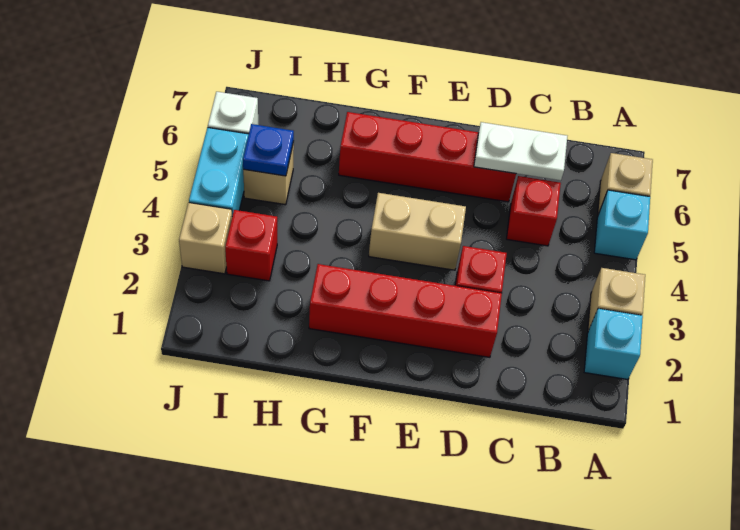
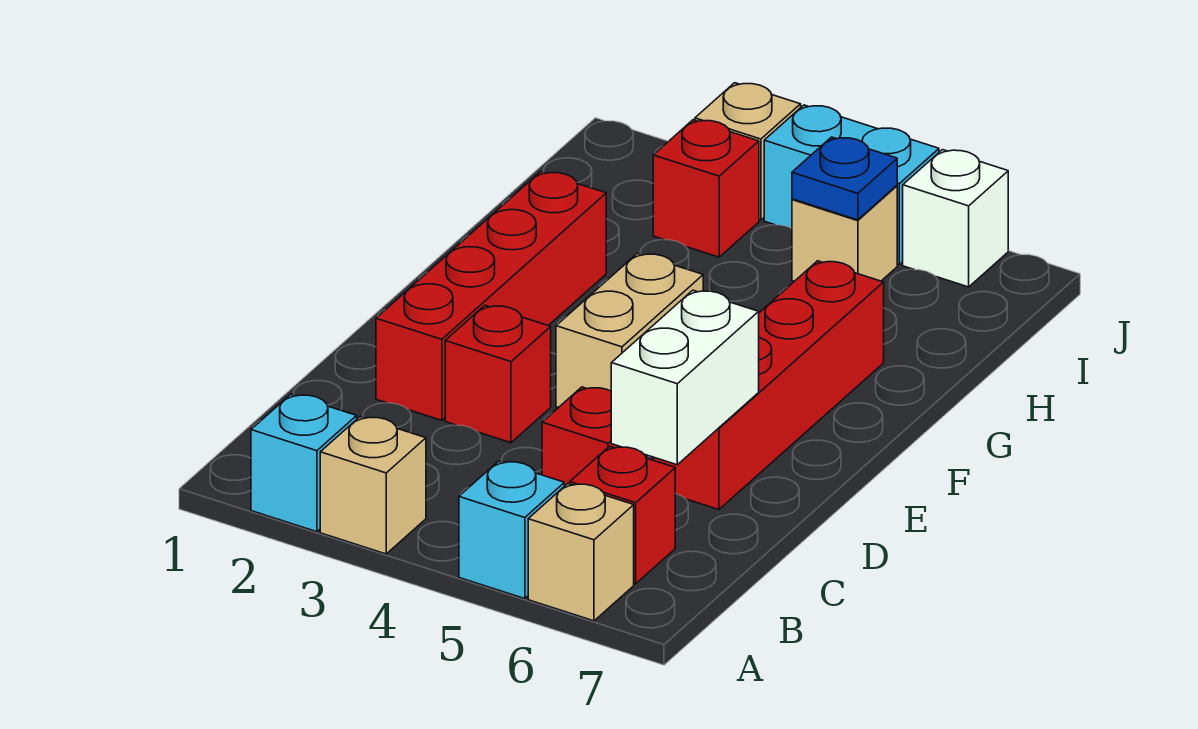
none -> red brick B6 level 1
white plate C6:D6 level 2 -> white brick C6:D6 level 2

